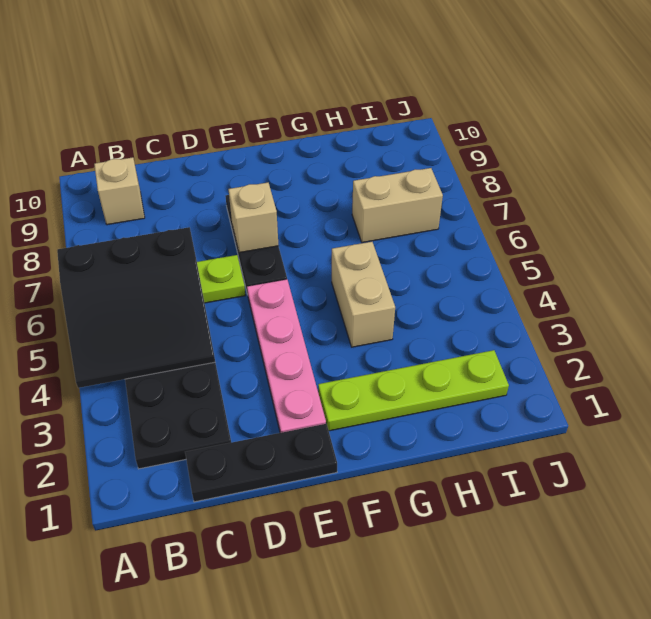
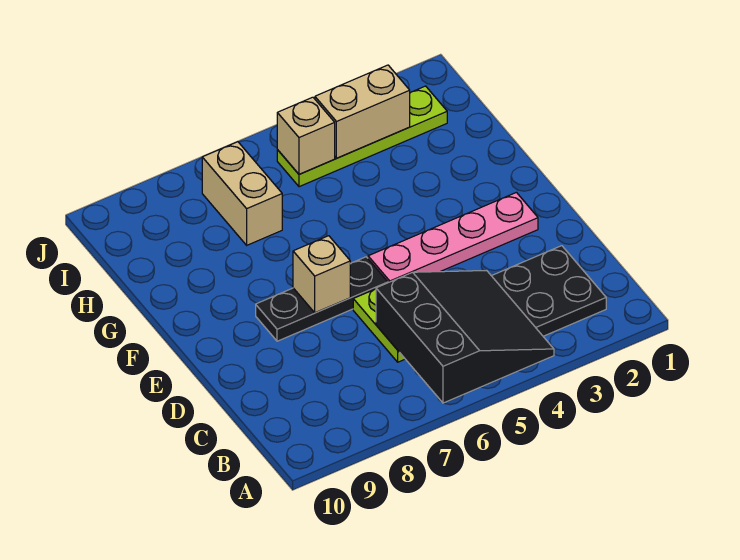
tan brick B9 level 1 -> tan brick I5 level 2
black plate C1:E1 level 1 -> none
lime plate F2:I2 level 1 -> lime plate I2:I5 level 1
tan brick G4:G5 level 1 -> tan brick I3:I4 level 2

